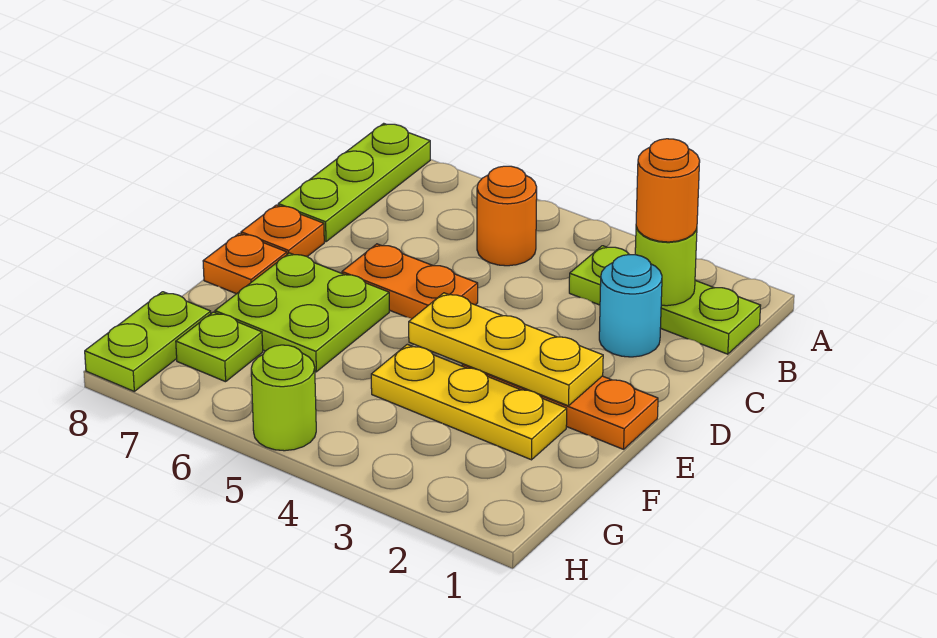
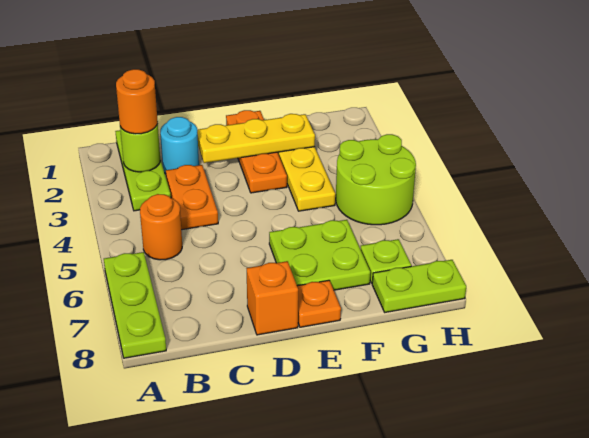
lime plate A8:C8 level 1 -> lime plate A6:A8 level 1
orange plate D5:D6 level 1 -> orange plate C3:C4 level 1
orange plate D8 level 1 -> orange brick D8 level 1
yellow plate E2:E4 level 2 -> yellow plate D2:F2 level 2
lime round brick H5 level 1 -> lime round brick G4:H5 level 1

